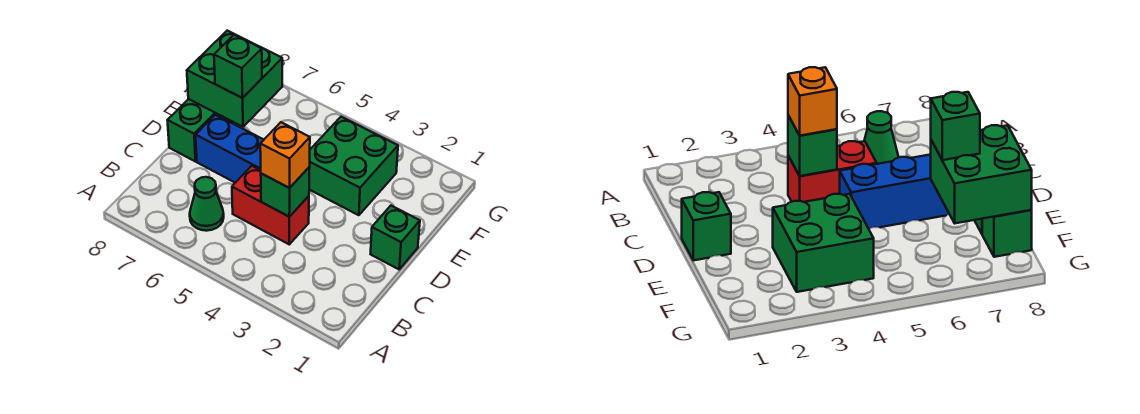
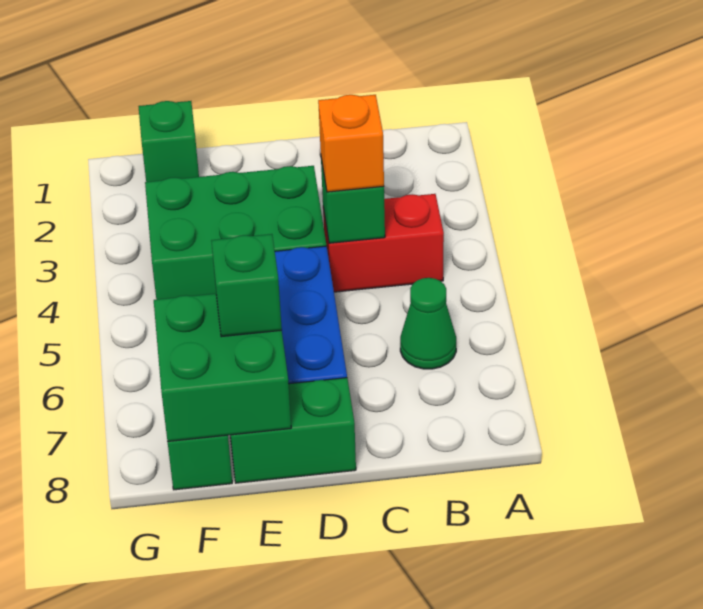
red brick C4:C5 level 1 -> red brick B4:C4 level 1
green brick D1 level 1 -> green brick F1 level 1
green brick E3:F4 level 1 -> green brick D3:F4 level 1

